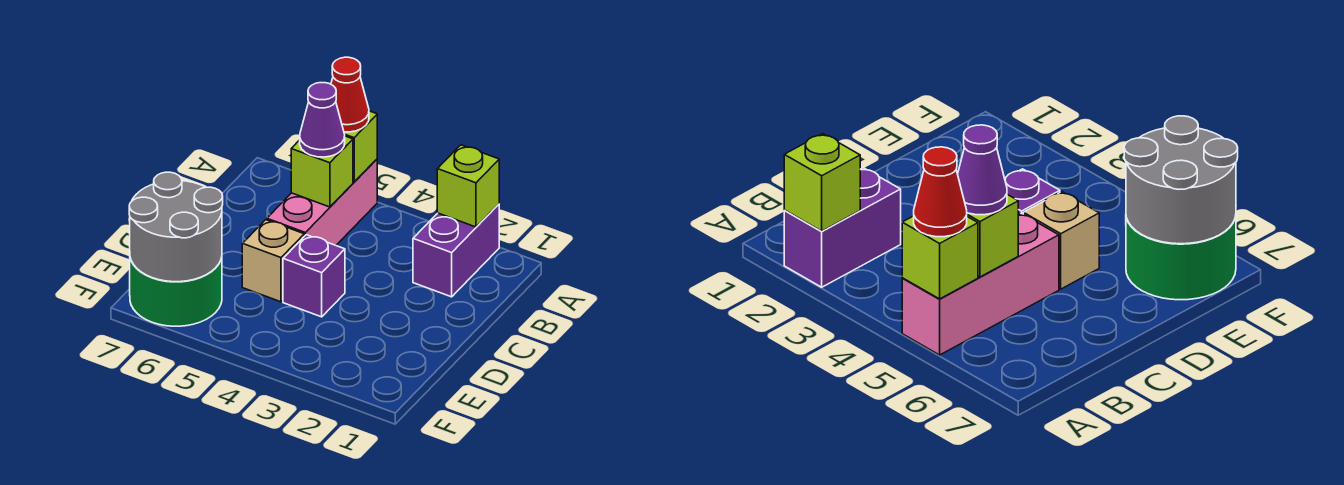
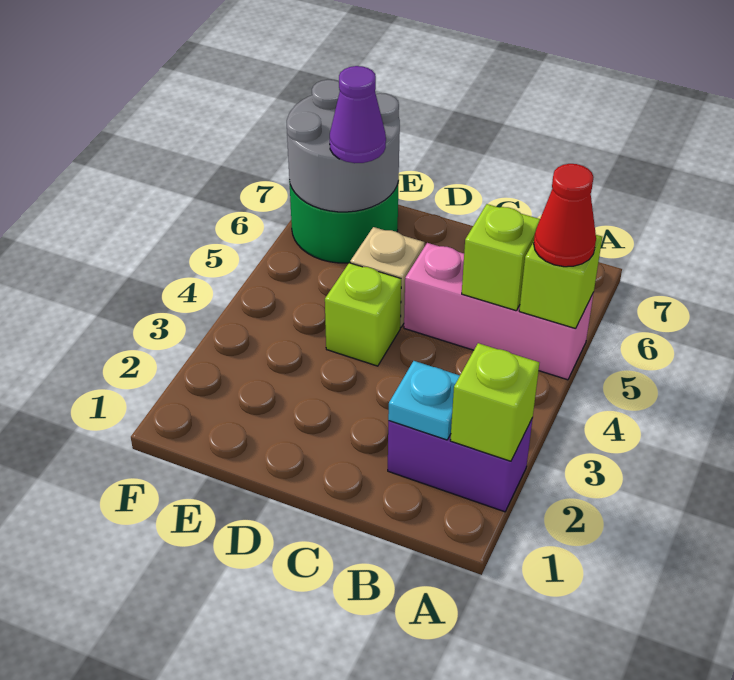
none -> cyan plate B2 level 2
purple cone B5 level 3 -> purple cone E6 level 3
purple brick D4 level 1 -> lime brick D4 level 1

